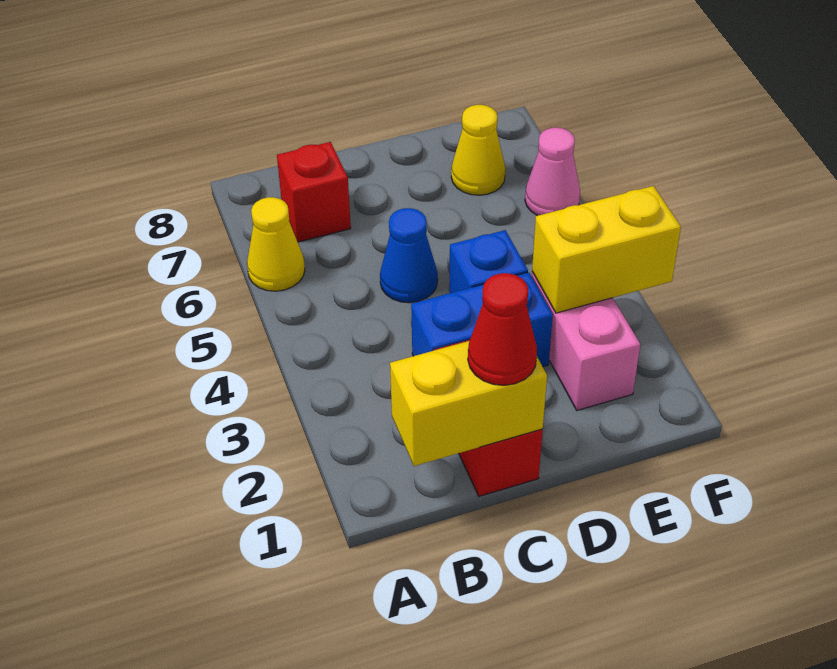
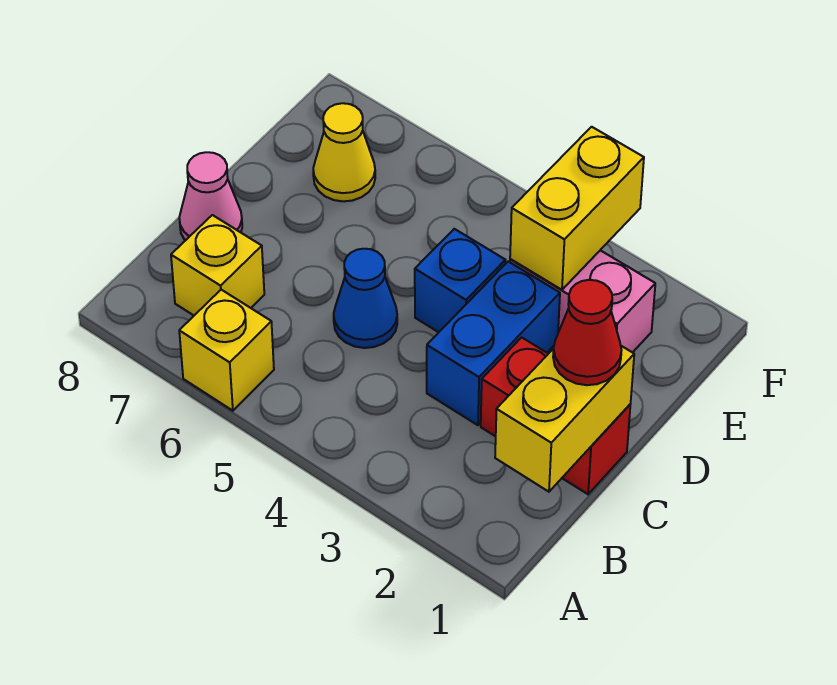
yellow cone A6 level 1 -> yellow brick A6 level 1
red brick B7 level 1 -> yellow brick B7 level 1
pink cone F6 level 1 -> pink cone C8 level 1

